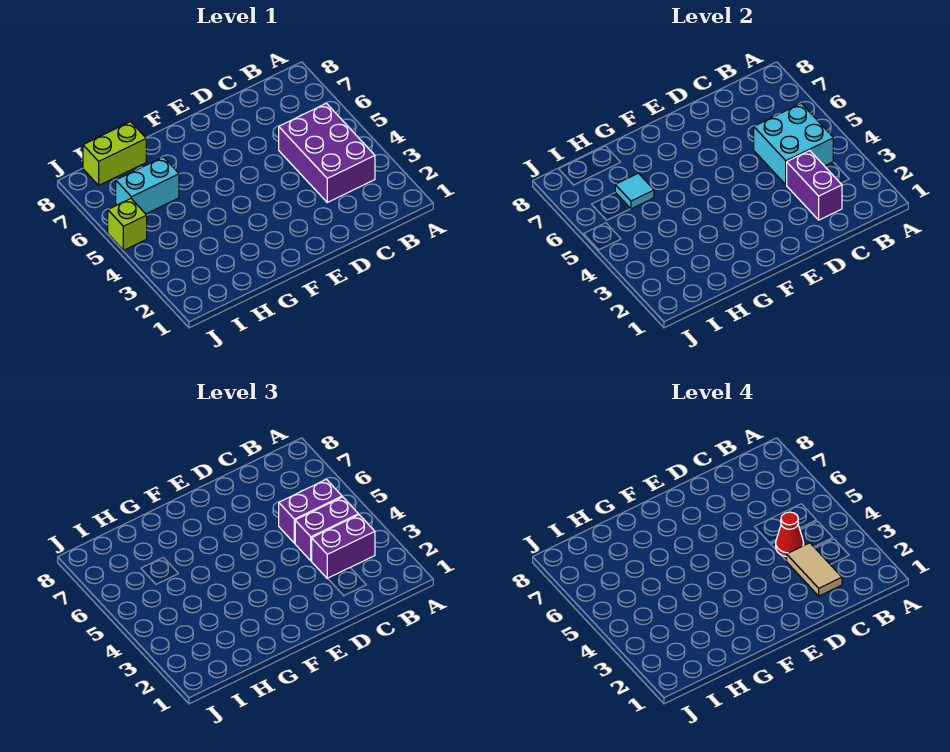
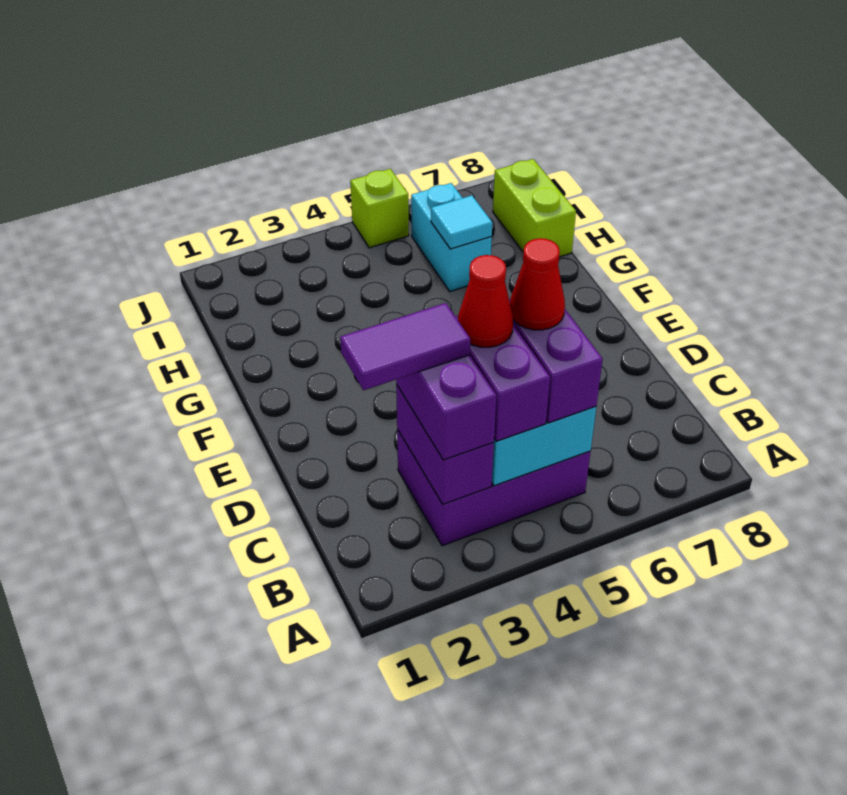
purple brick C2:C3 level 2 -> purple brick B3:C3 level 2
tan tile C2:C3 level 4 -> purple tile C2:C3 level 4
none -> red cone C5 level 4

